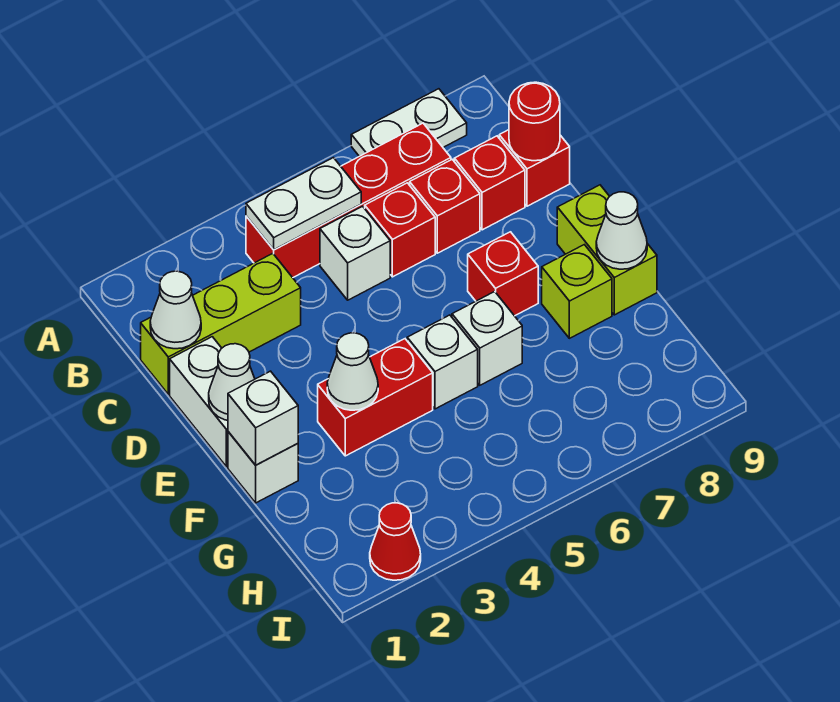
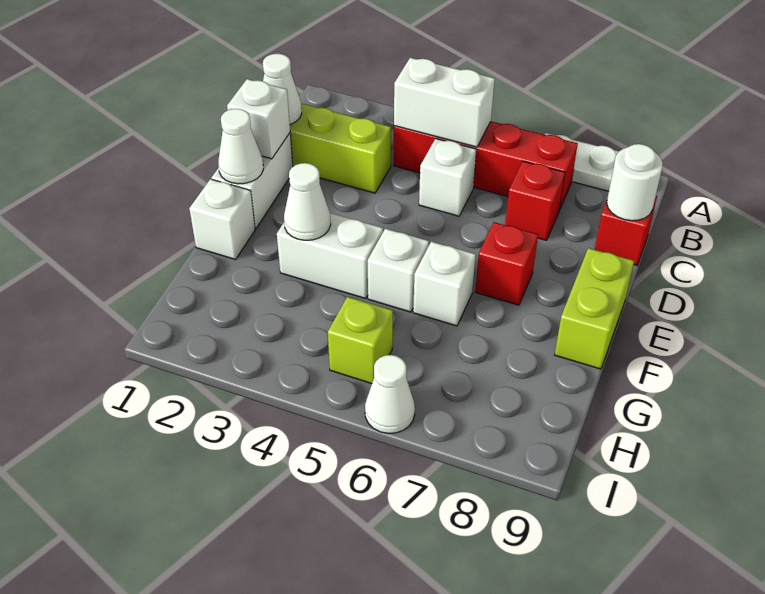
white plate B4:B5 level 2 -> white brick B4:B5 level 2
red brick C6 level 1 -> none
red brick C8 level 1 -> none
red round brick C9 level 2 -> white round brick C9 level 2
white brick F1 level 2 -> white brick D1 level 2
red brick F3:F4 level 1 -> white brick F3:F4 level 1
lime brick F8 level 1 -> lime brick H5 level 1
white cone F9 level 2 -> white cone I6 level 1
red cone I2 level 1 -> none

